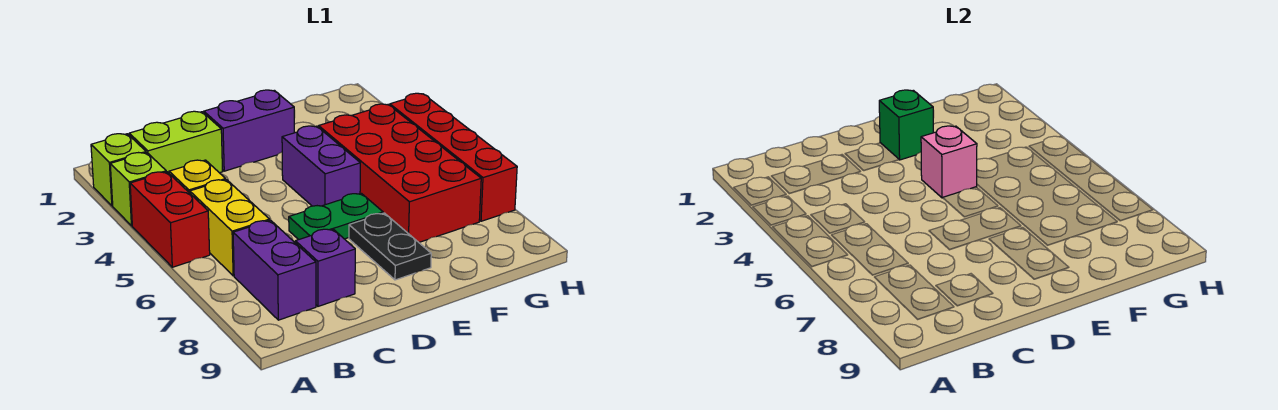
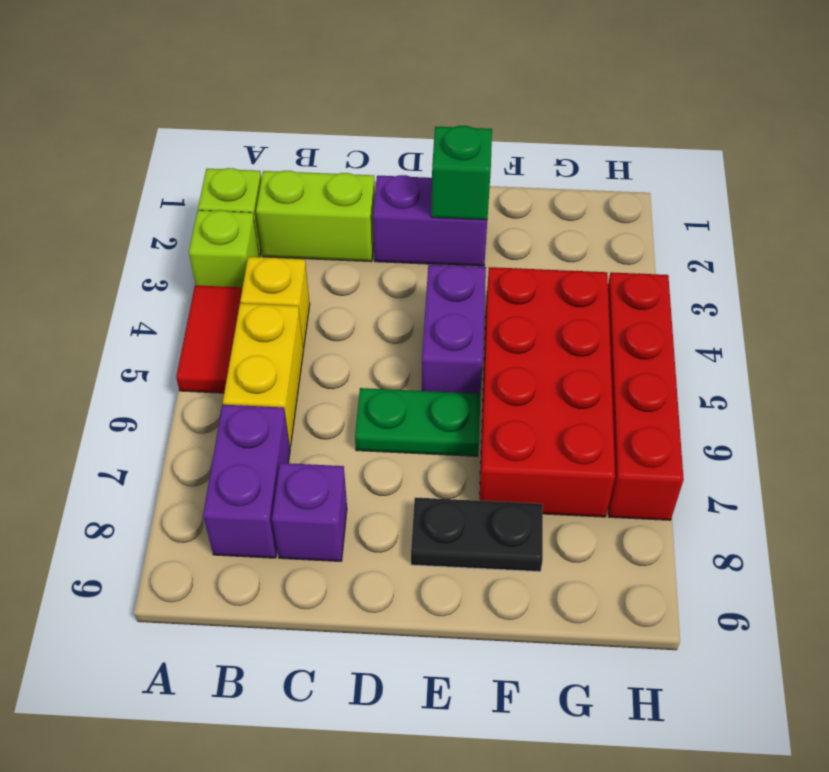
red brick A4:A5 level 1 -> red tile A4:A5 level 1
pink brick E4 level 2 -> none
black plate E7:E8 level 1 -> black plate E8:F8 level 1

